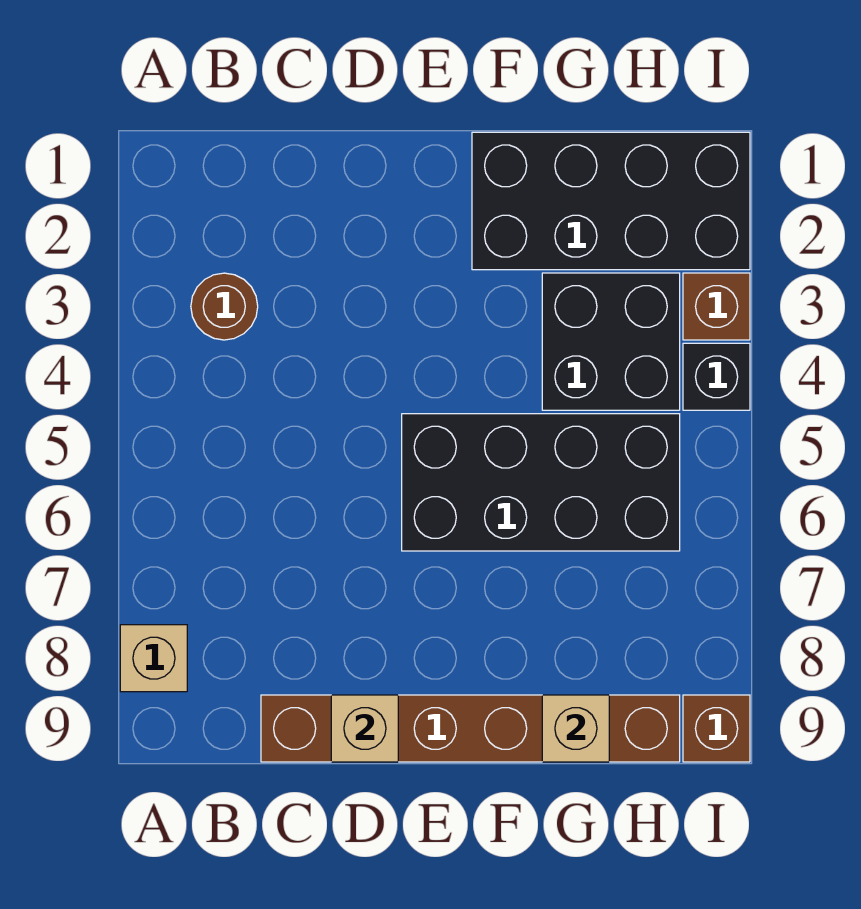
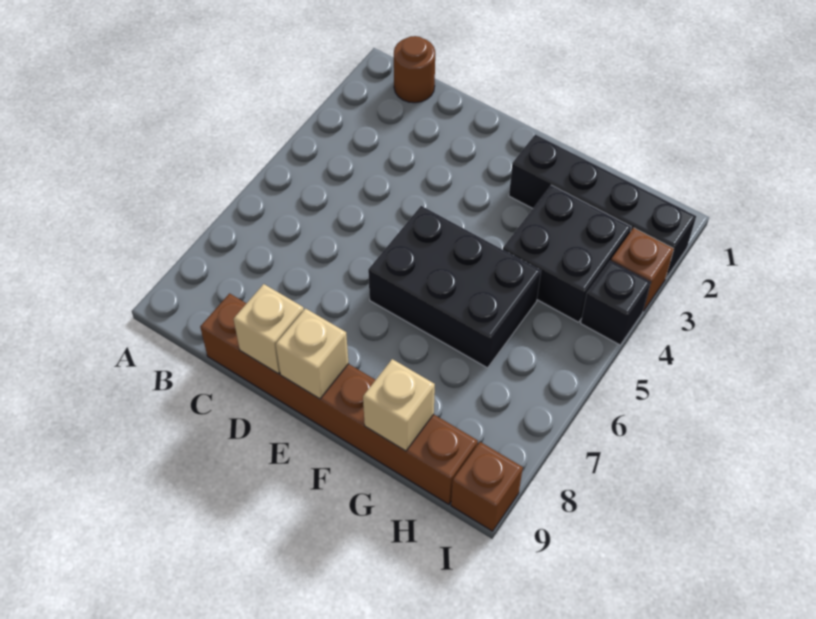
tan brick A8 level 1 -> tan brick E9 level 2
brown round brick B3 level 1 -> brown round brick B1 level 1
black brick E5:H6 level 1 -> black brick E5:G6 level 1
black brick F1:I2 level 1 -> black brick F2:I2 level 1

